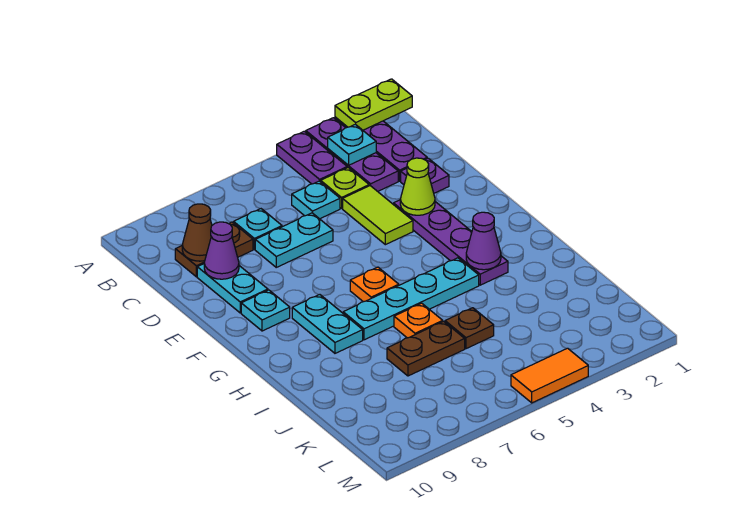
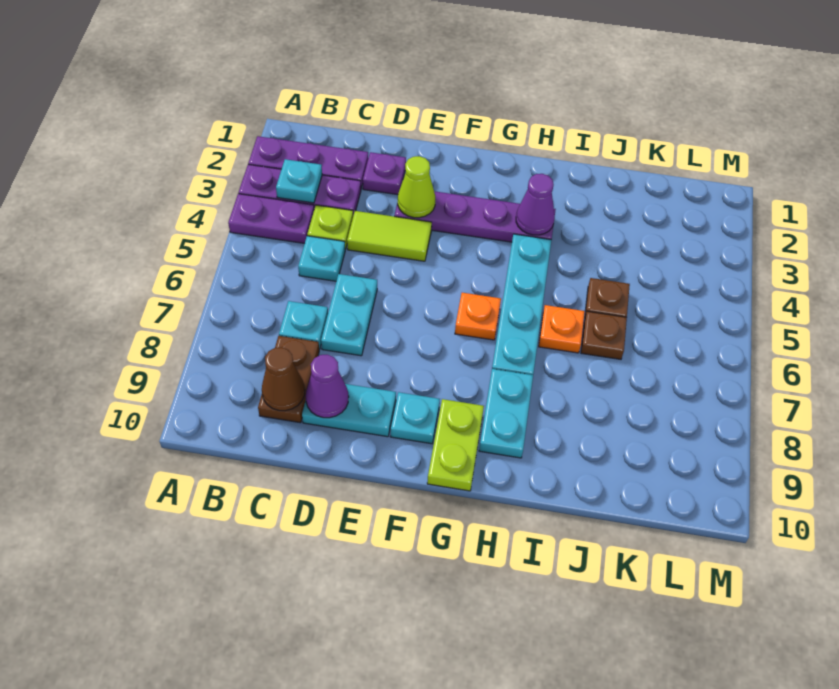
lime plate A1:A2 level 2 -> lime plate G9:G10 level 1
cyan plate G8:H8 level 1 -> cyan plate H8:H9 level 1
brown plate J6:J7 level 1 -> brown plate J6 level 1
orange tile M4:M5 level 1 -> none

